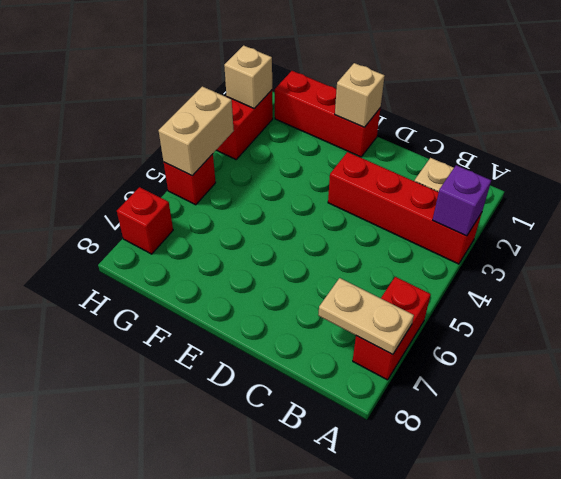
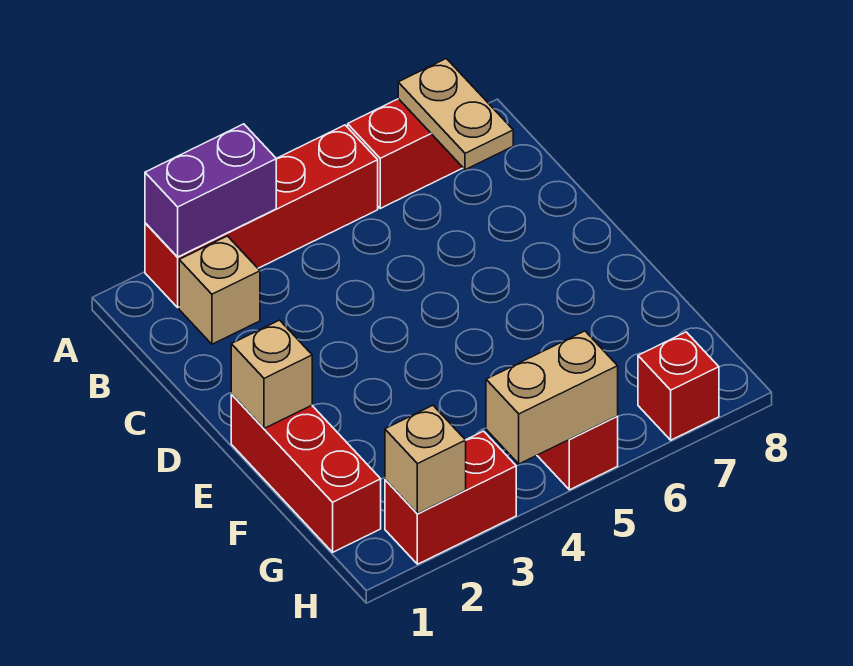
red brick A3:D3 level 1 -> red brick A2:A5 level 1
purple brick A3 level 2 -> purple brick A2:A3 level 2

